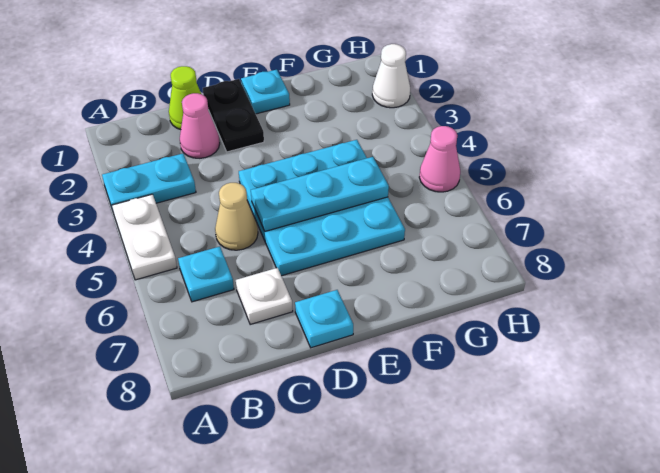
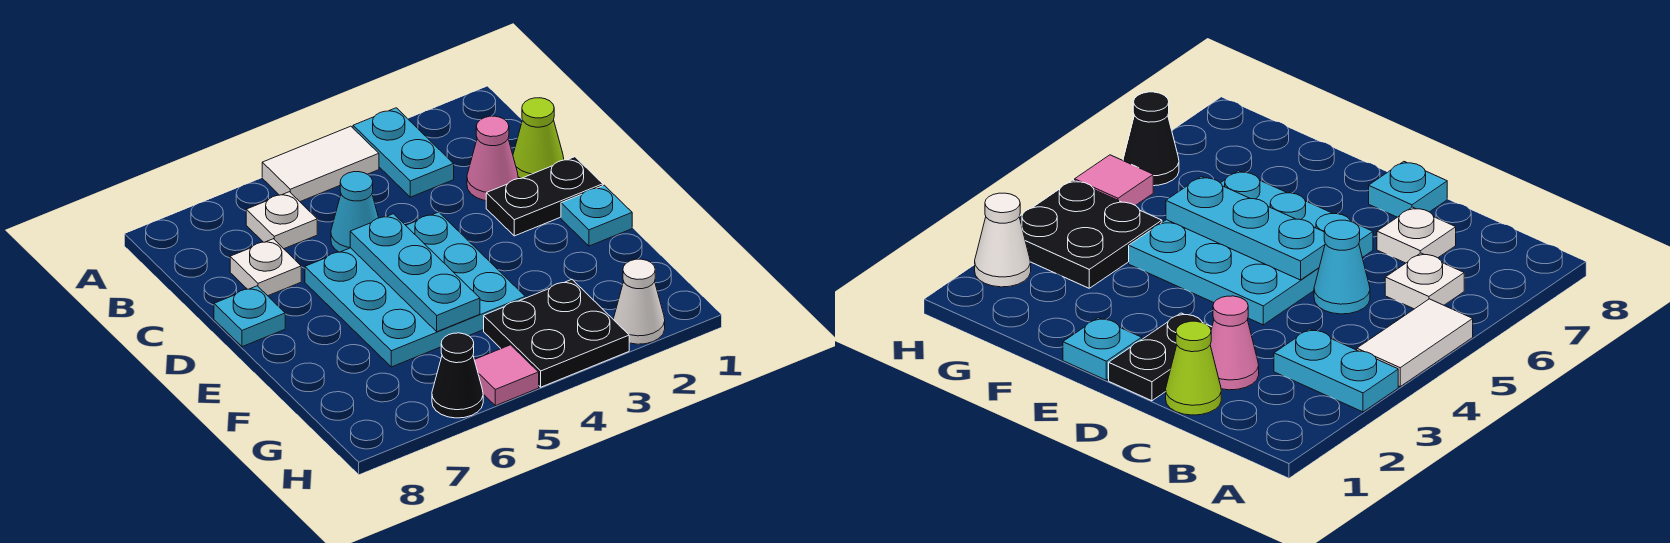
white plate A4:A5 level 1 -> white tile A4:A5 level 1
cyan plate B6 level 1 -> white plate B6 level 1
tan cone C5 level 1 -> cyan cone C5 level 1
none -> black plate G3:H4 level 1
pink cone H5 level 1 -> pink tile H5 level 1
none -> black cone H6 level 1

